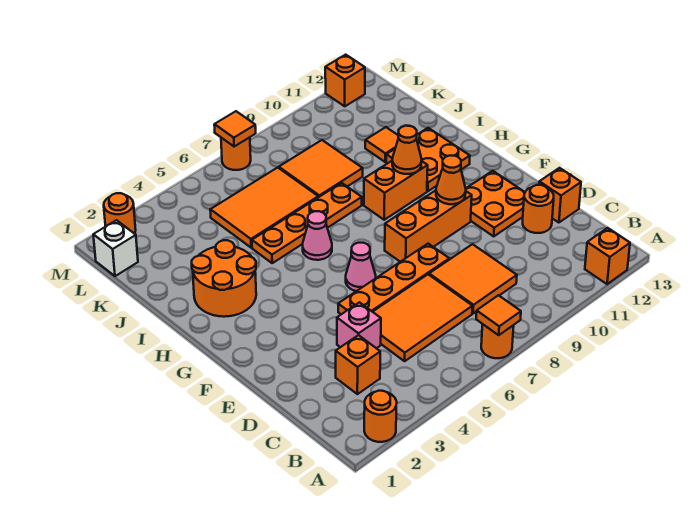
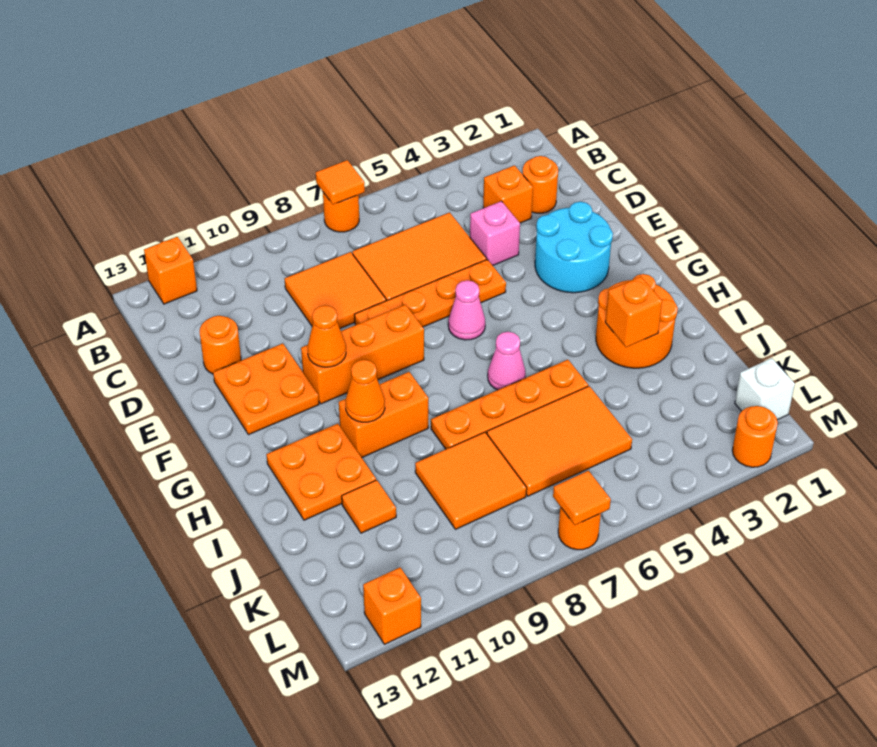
orange round brick A2 level 1 -> orange round brick C2 level 1
orange brick D13 level 1 -> orange brick I3 level 2
none -> cyan round brick E2:F3 level 1

